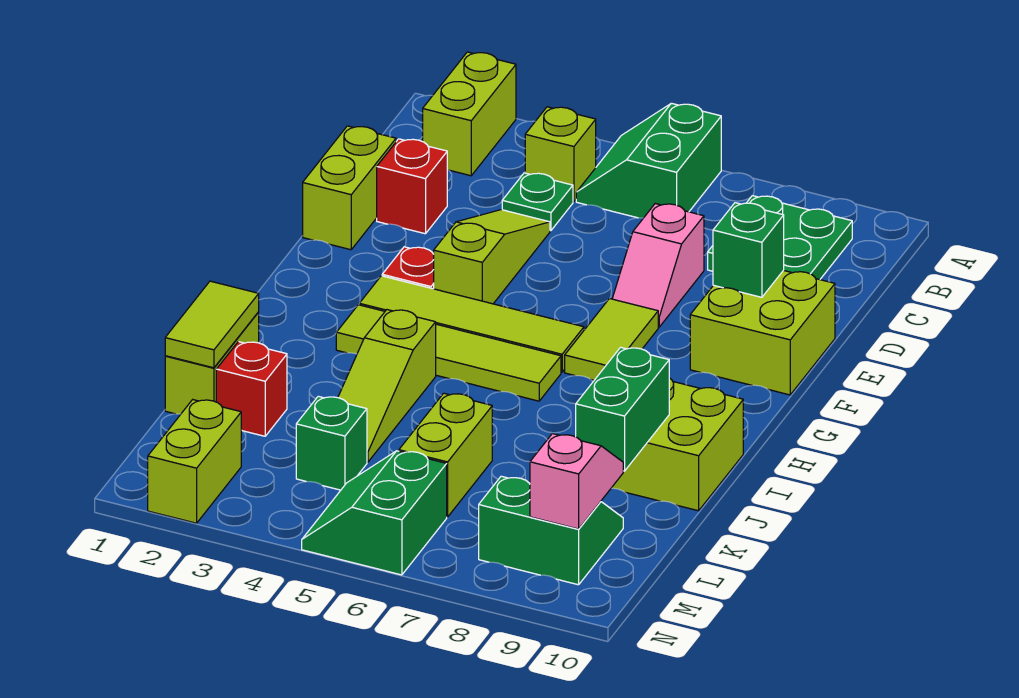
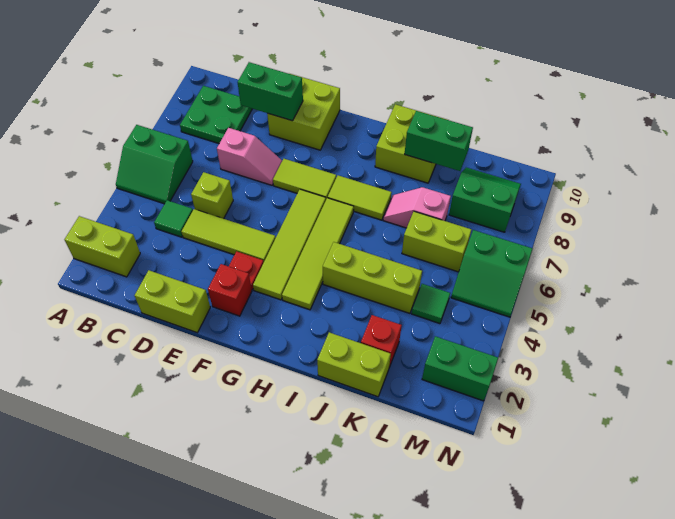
lime brick B4 level 1 -> lime brick D5 level 1
green plate C4 level 1 -> green tile C4 level 1
red brick D2 level 1 -> red brick F2 level 1
lime slope D4:F4 level 1 top F -> lime tile D4:F4 level 1
green brick E9 level 2 -> green brick D9:E9 level 2
lime slope I4:K4 level 1 top I -> lime brick I4:K4 level 1
lime tile J1:K1 level 2 -> lime tile H7:I7 level 1
green brick L4 level 1 -> green tile L4 level 1
green slope L8:M9 level 1 top M -> green slope L8:M9 level 1 top 8
pink slope L9:M9 level 2 top M -> pink slope J7:K7 level 1 top K
lime brick M2:N2 level 1 -> green brick M2:N2 level 1

